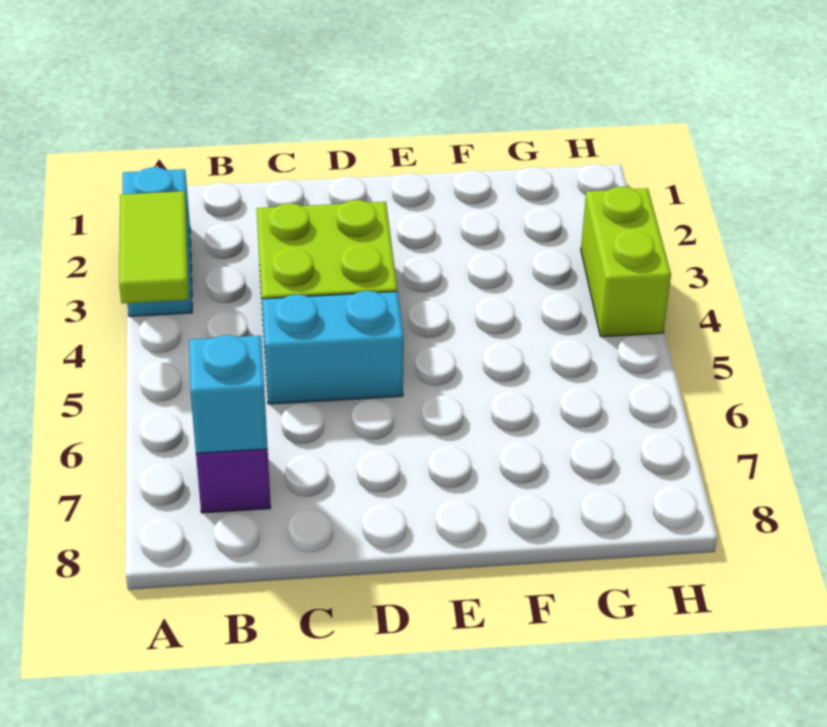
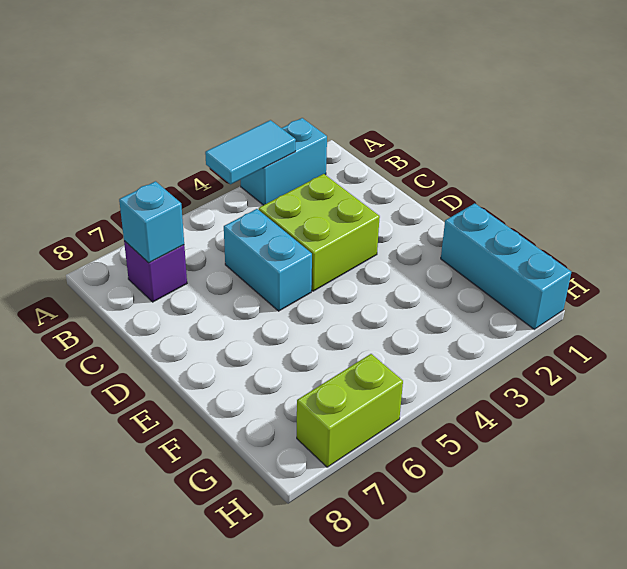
lime tile A3:A4 level 2 -> cyan tile A3:A4 level 2
none -> cyan brick F1:H1 level 1
lime brick H3:H4 level 1 -> lime brick H6:H7 level 1

